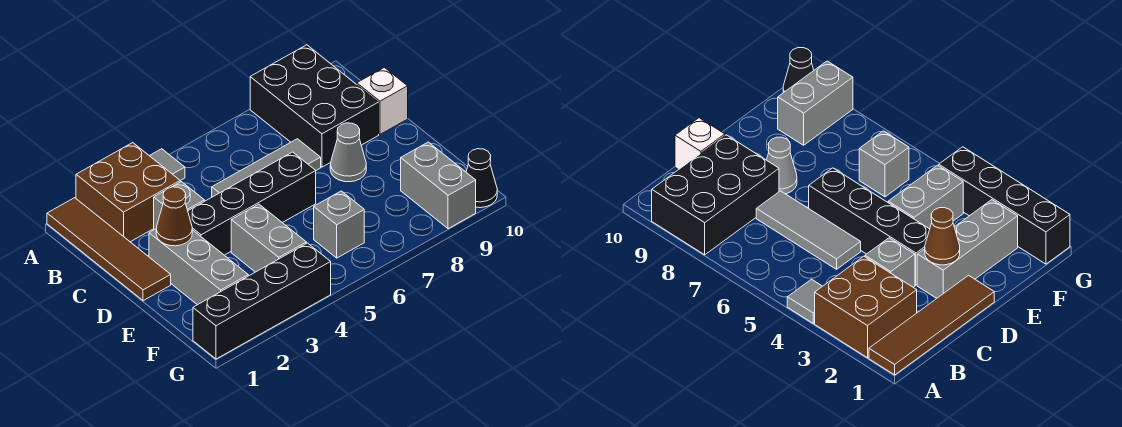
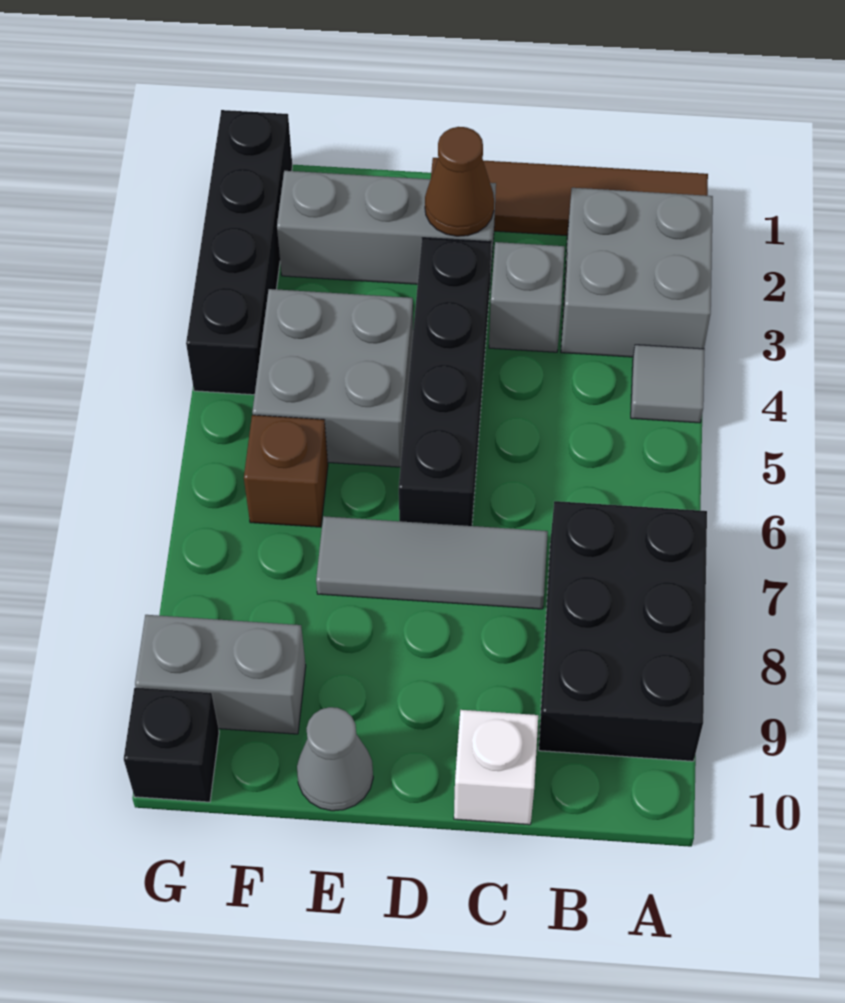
brown brick A2:B3 level 1 -> grey brick A2:B3 level 1
black brick A8:C9 level 1 -> black brick A7:B9 level 1
grey tile C5:C7 level 1 -> grey tile C7:E7 level 1
grey cone D8 level 1 -> grey cone E10 level 1
grey brick E4:F4 level 1 -> grey brick E4:F5 level 1
grey brick F6 level 1 -> brown brick F6 level 1
black cone G10 level 1 -> black brick G10 level 1

